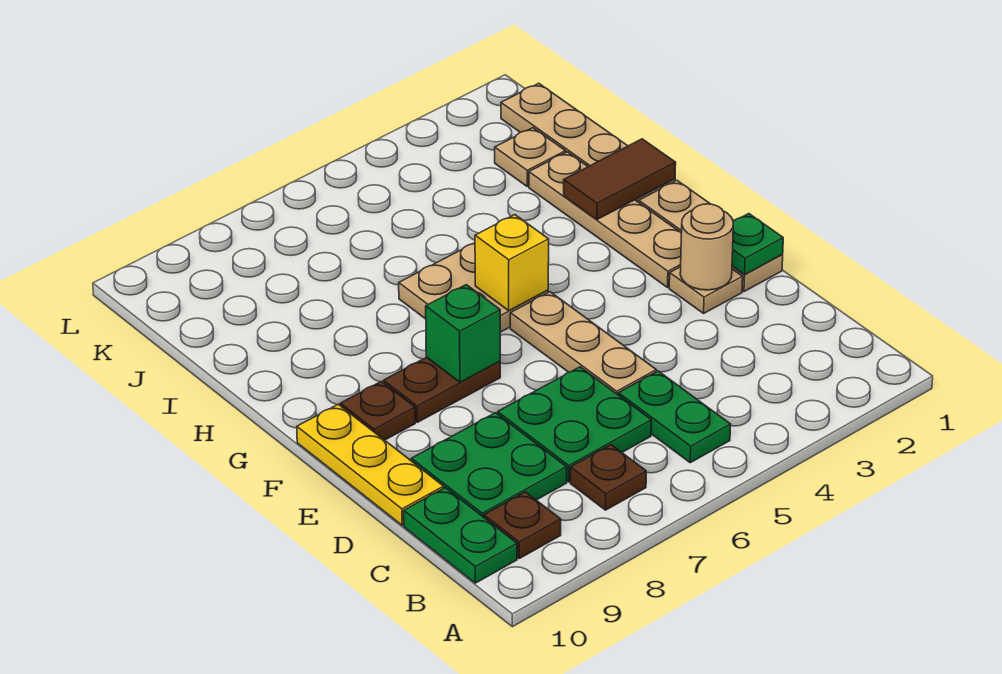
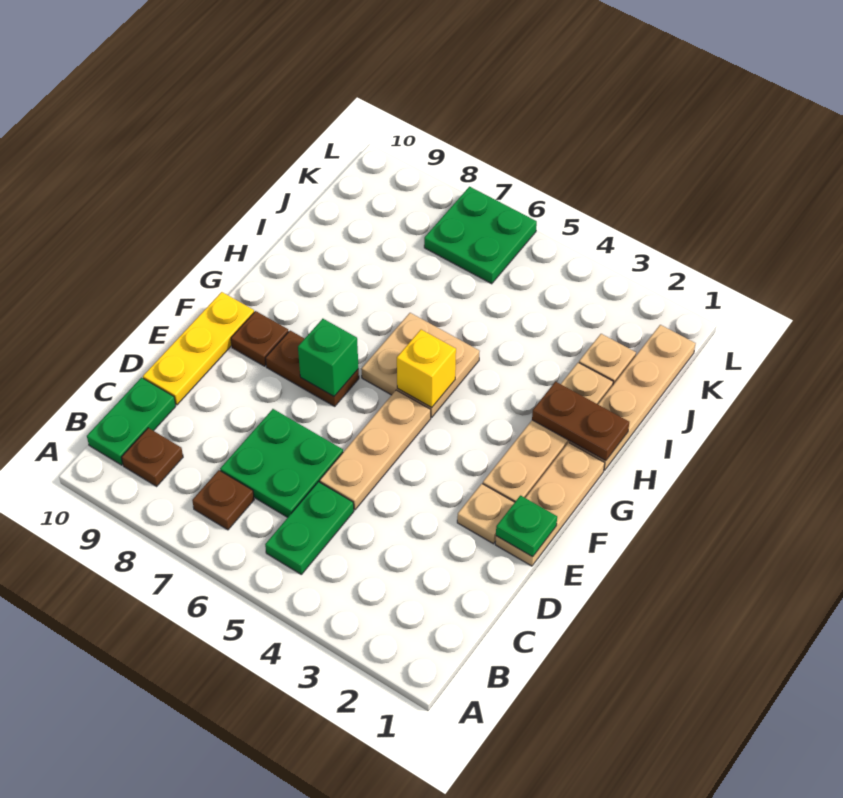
green plate C8:D9 level 1 -> green plate K6:L7 level 1
tan round brick E2 level 2 -> none
brown tile H1:H2 level 2 -> brown plate H1:H2 level 2

